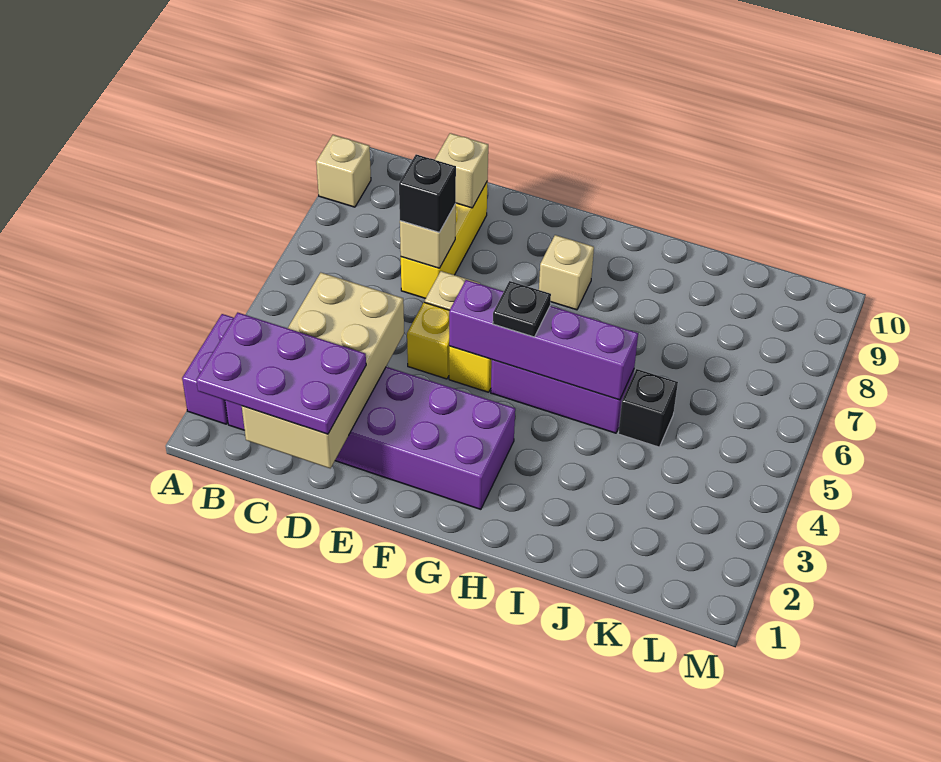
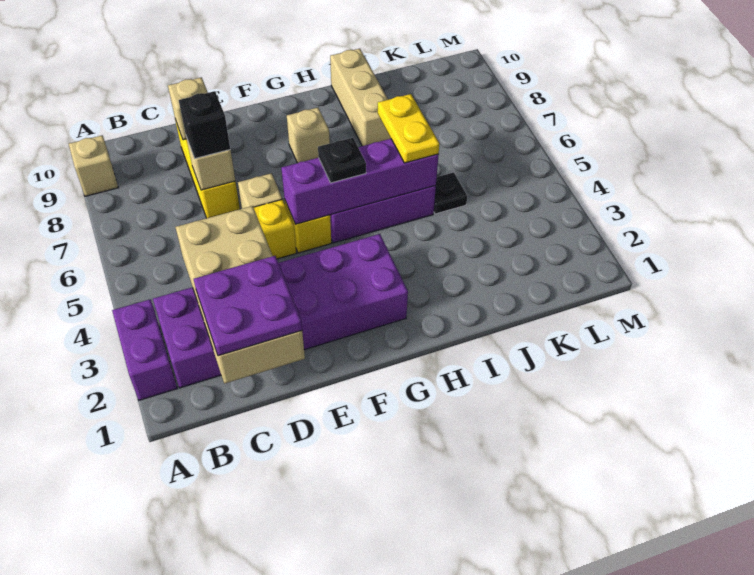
purple plate B1:D2 level 3 -> purple plate C1:D2 level 3
none -> yellow plate I5:I6 level 3
none -> tan brick I8:I10 level 1
black brick J5 level 1 -> black plate J5 level 1

